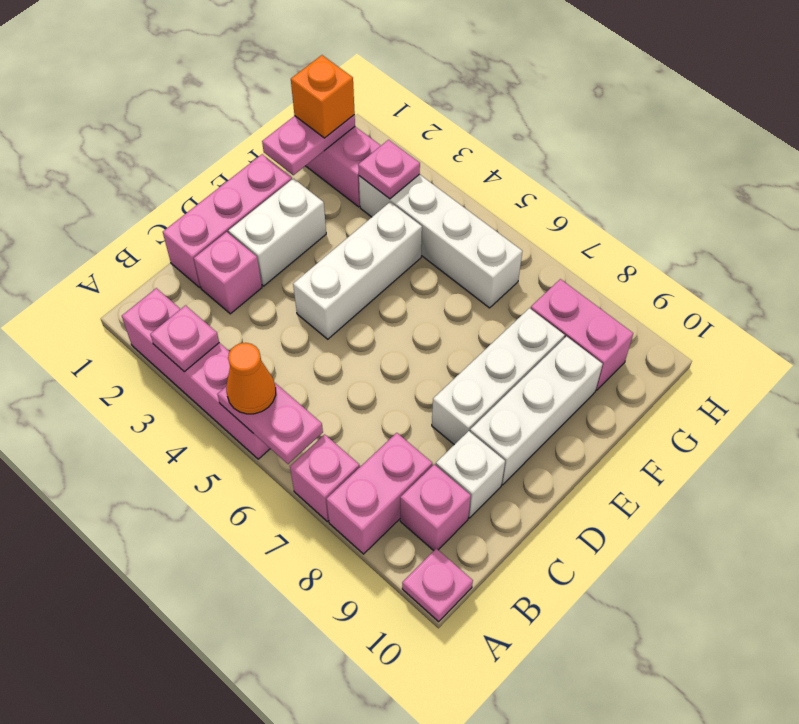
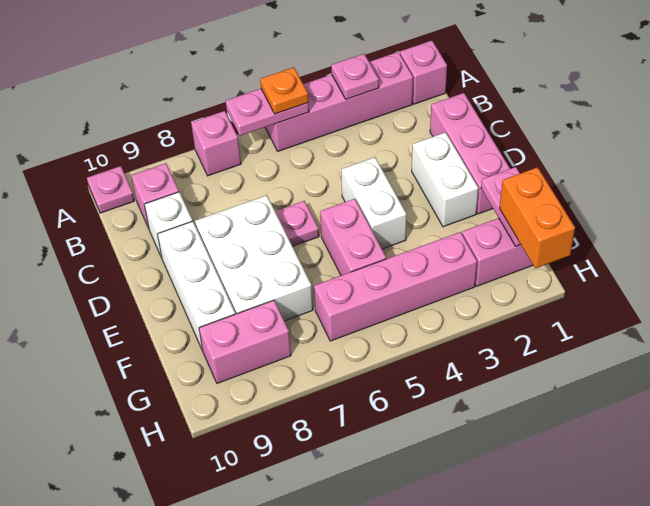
orange cone A5 level 3 -> orange plate A5 level 3
pink brick A8:B8 level 1 -> pink brick E5:F5 level 1
pink brick C2 level 1 -> pink brick A1 level 1
white brick D4:F4 level 1 -> white brick D4:E4 level 1
white brick D8:F8 level 1 -> white brick D7:F8 level 1
orange brick G1 level 3 -> orange brick G1:H1 level 3
white brick G3:G6 level 1 -> pink brick G3:G6 level 1
pink plate G3 level 2 -> pink plate D6 level 1

